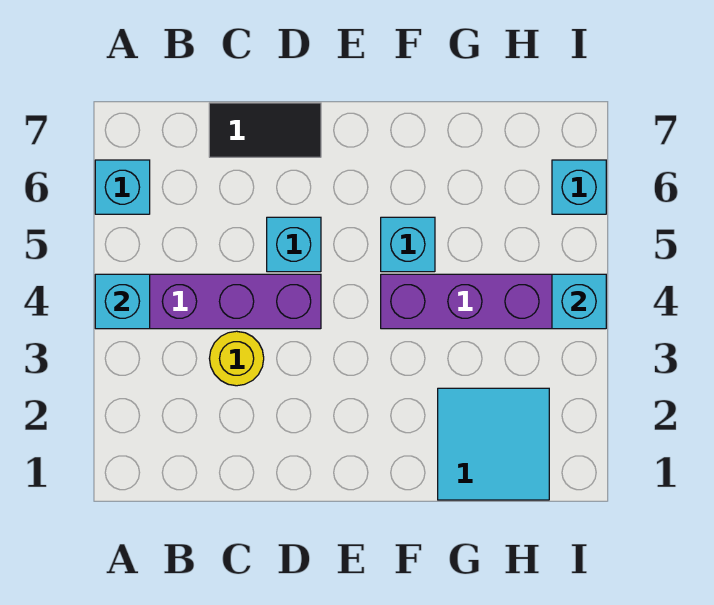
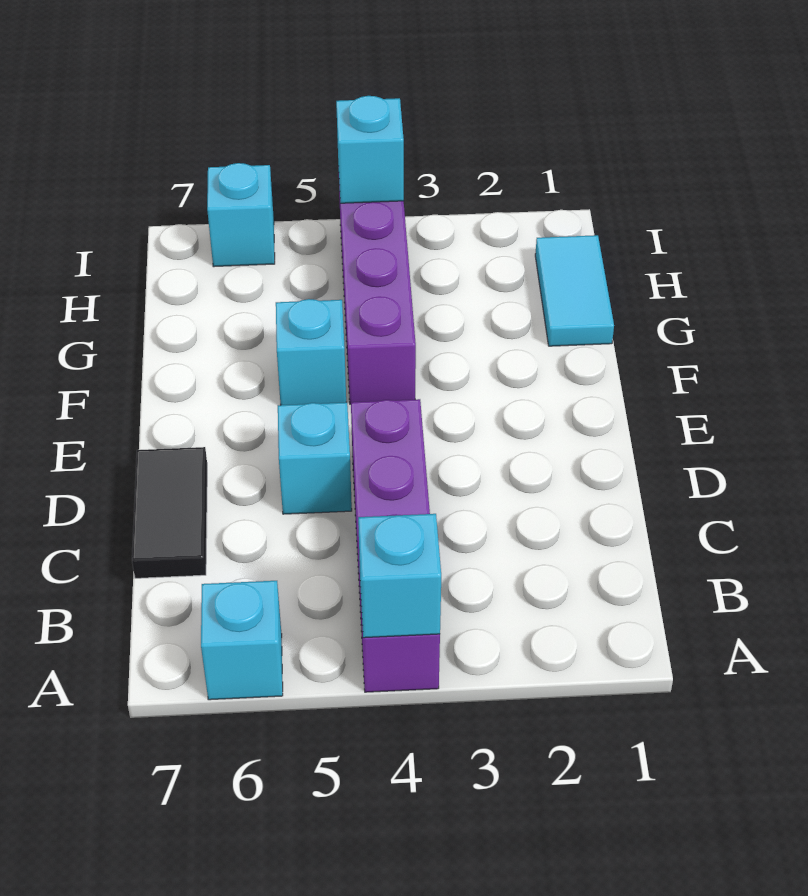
yellow round brick C3 level 1 -> none
cyan tile G1:H2 level 1 -> cyan tile G1:H1 level 1

